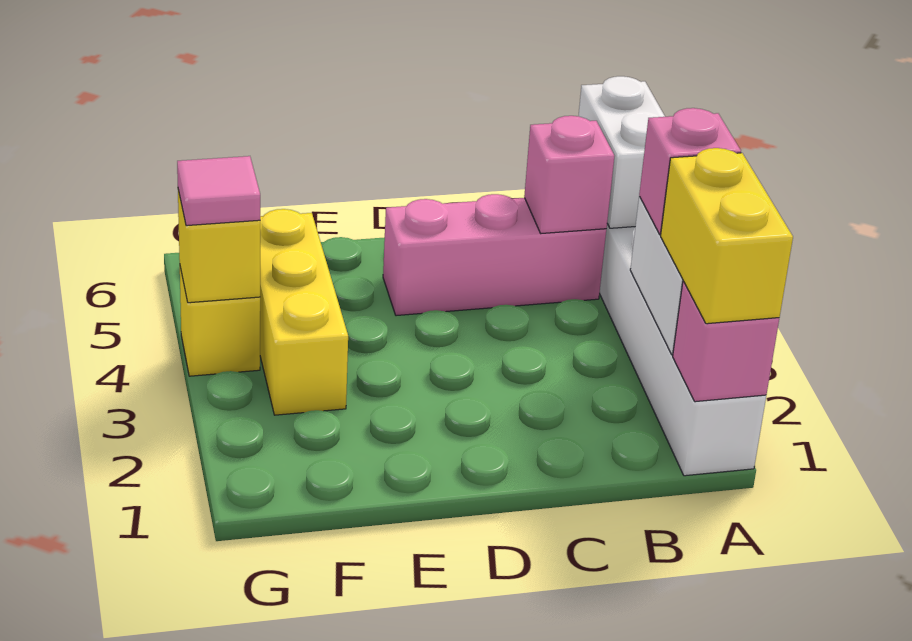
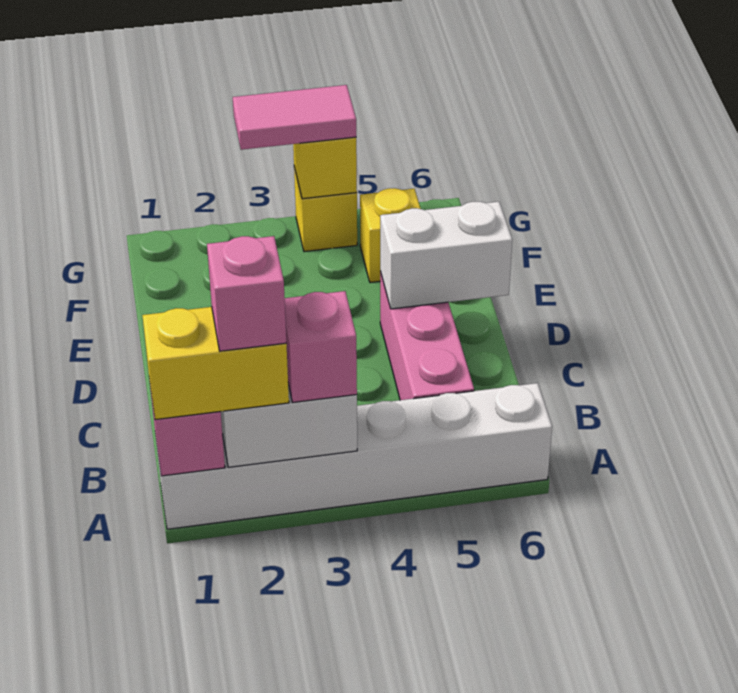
white brick A5:A6 level 2 -> white brick D5:D6 level 2
pink brick B5 level 2 -> pink brick A2 level 4
yellow brick F3:F5 level 1 -> yellow brick F5 level 1
pink tile G4 level 3 -> pink tile G3:G4 level 3

